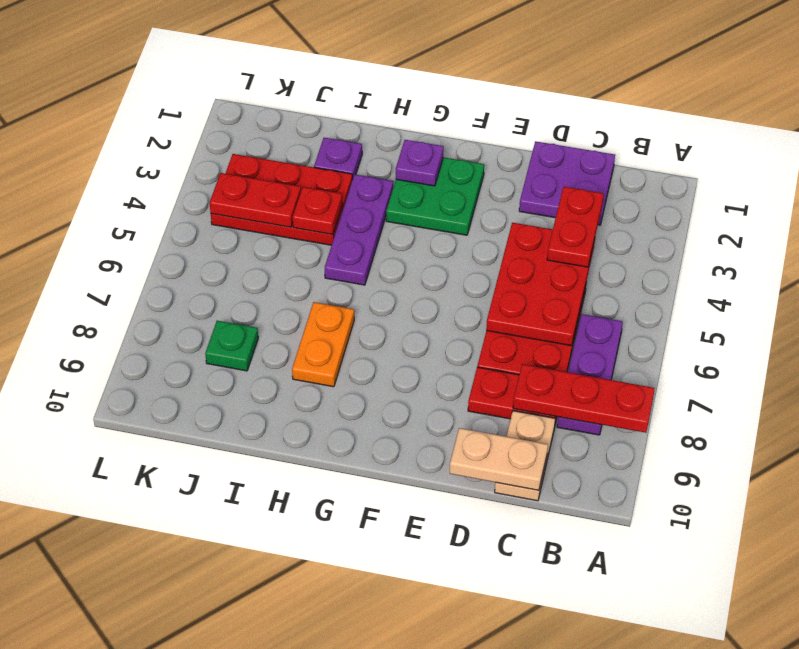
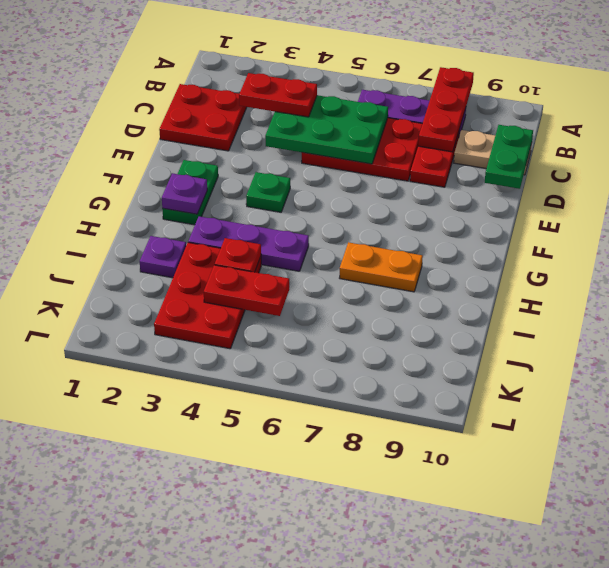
purple plate C1:D2 level 1 -> red plate C1:D2 level 1
red plate C4:D6 level 2 -> green plate C4:D6 level 2
tan plate C10:D10 level 2 -> green plate C10:D10 level 2
green plate F2:G3 level 1 -> green plate F2:G2 level 1
red plate J4:K4 level 2 -> red plate J4:J5 level 2
green plate J8 level 1 -> green plate F4 level 1

